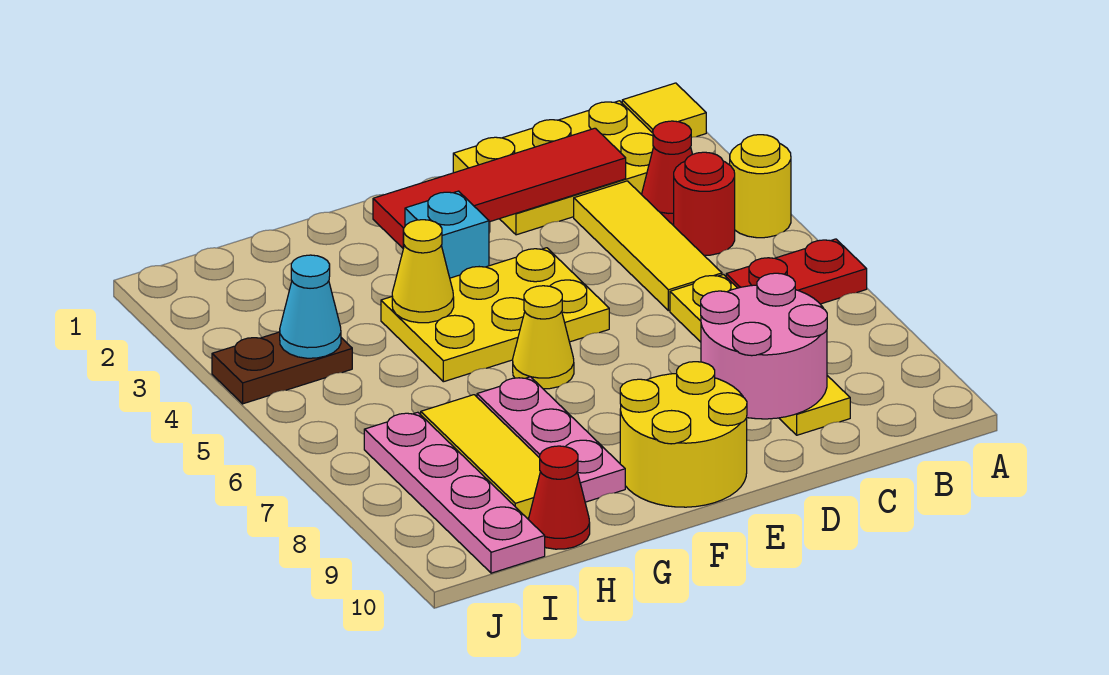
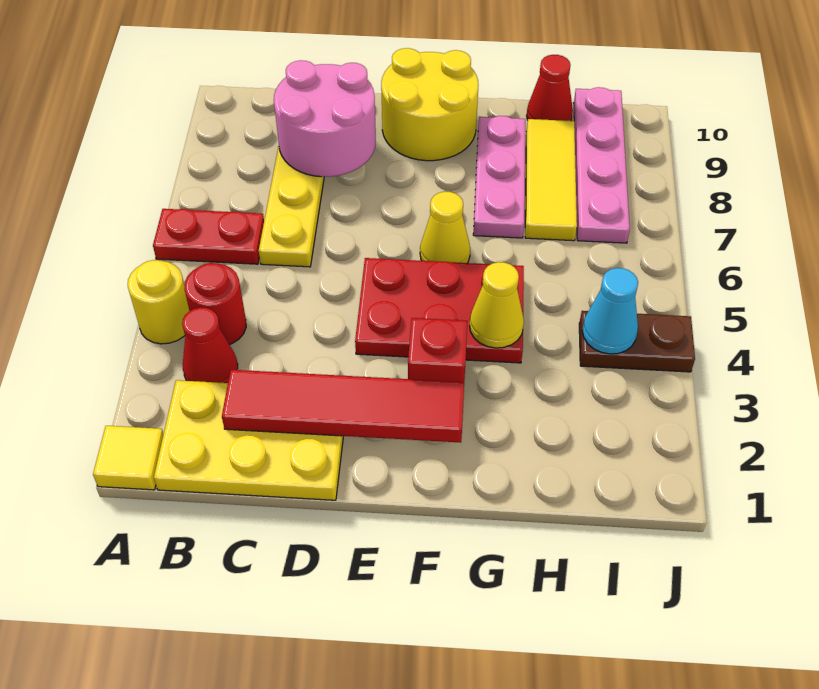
yellow tile C3:C5 level 1 -> none
yellow plate E4:G5 level 1 -> red plate E4:G5 level 1
cyan brick F3 level 1 -> red brick F3 level 1

